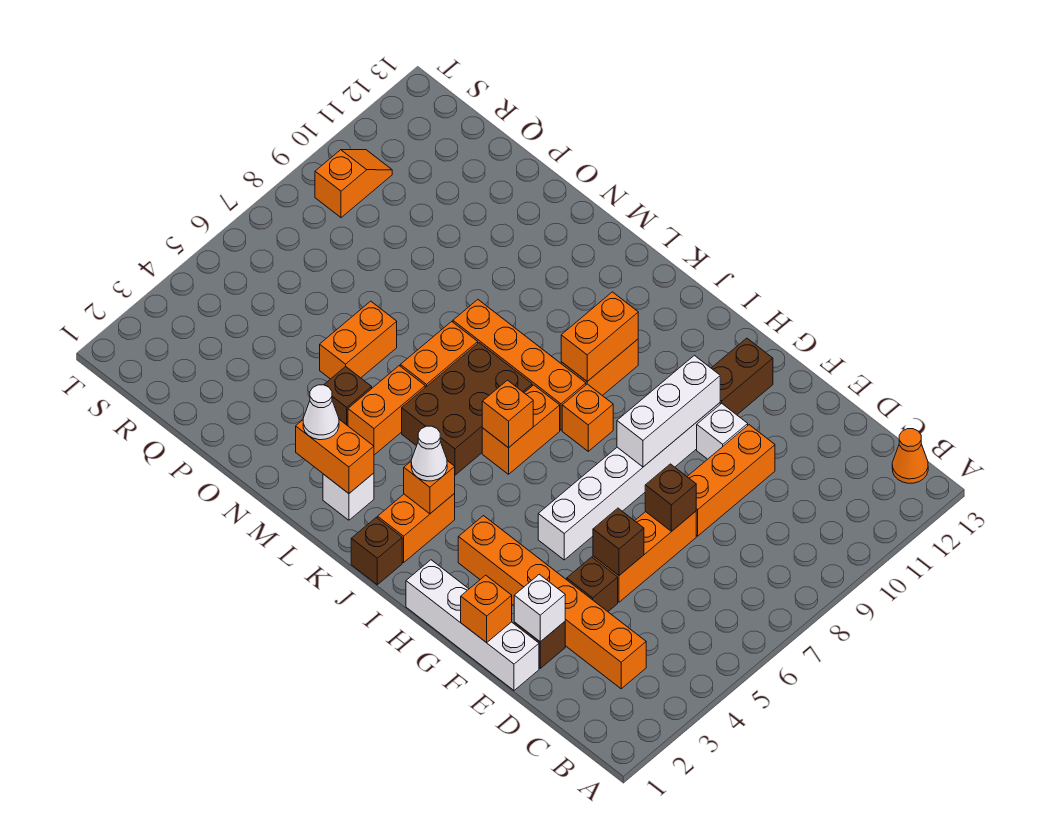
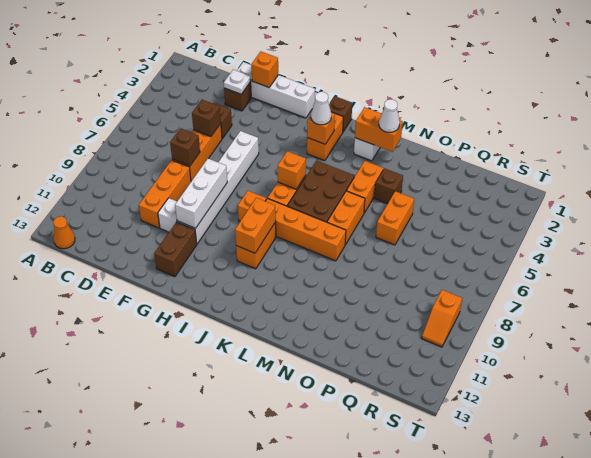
orange brick C3:H3 level 1 -> none
white brick E2 level 2 -> white plate E2 level 2

